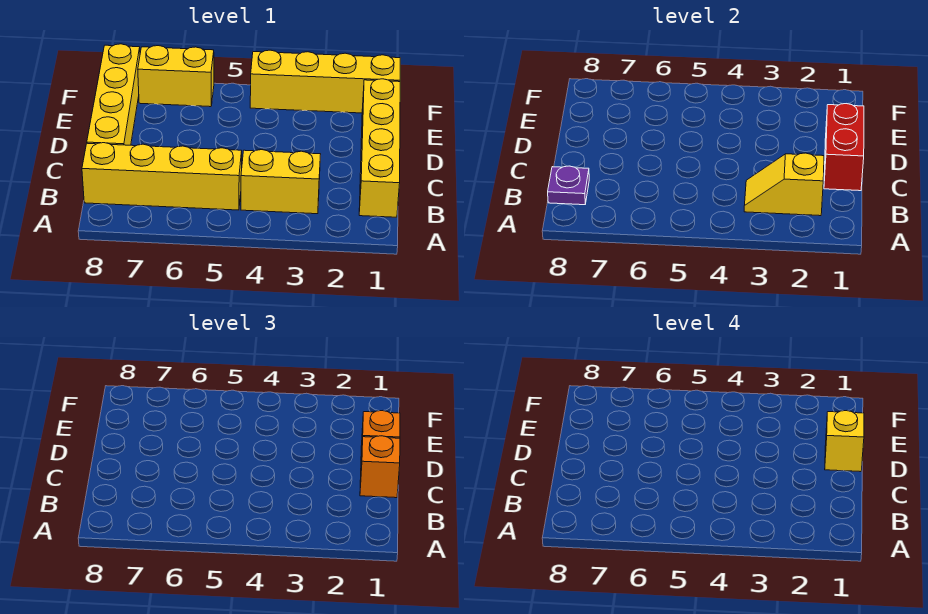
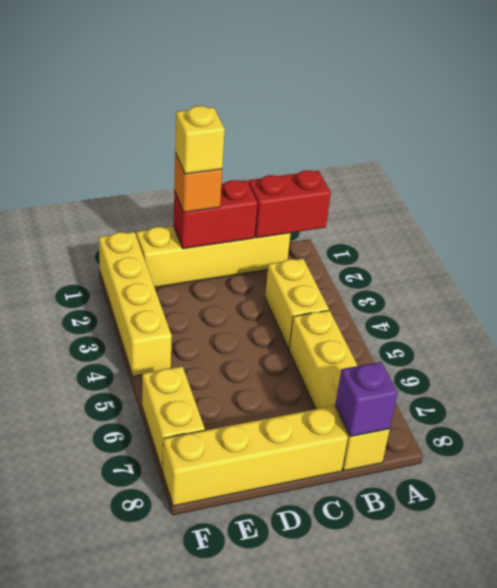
none -> red brick A1:B1 level 2
yellow slope B2:B3 level 2 top 2 -> none
purple plate B8 level 2 -> purple brick B8 level 2
orange brick C1 level 3 -> none

